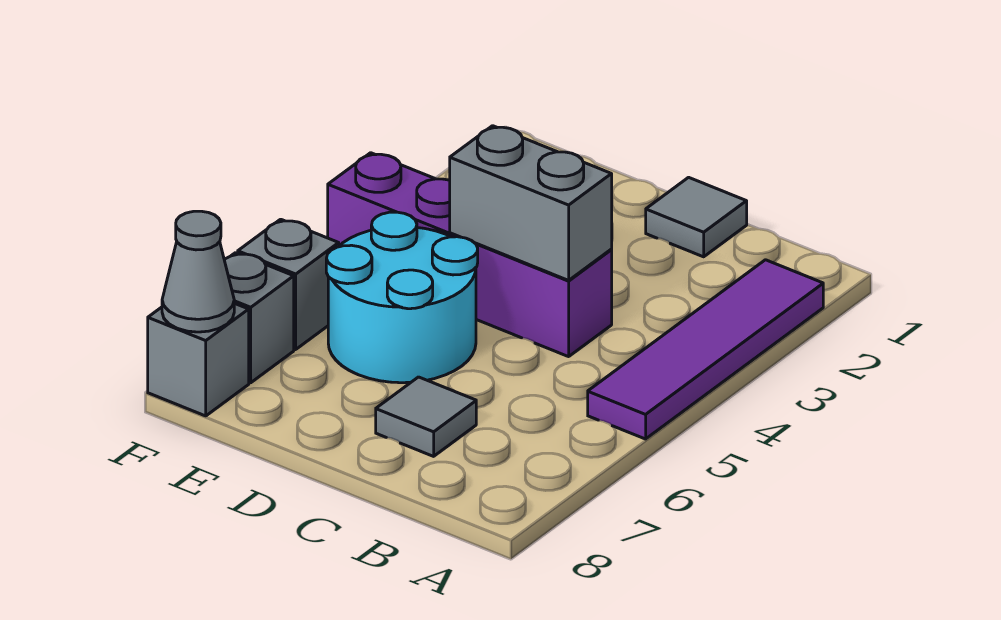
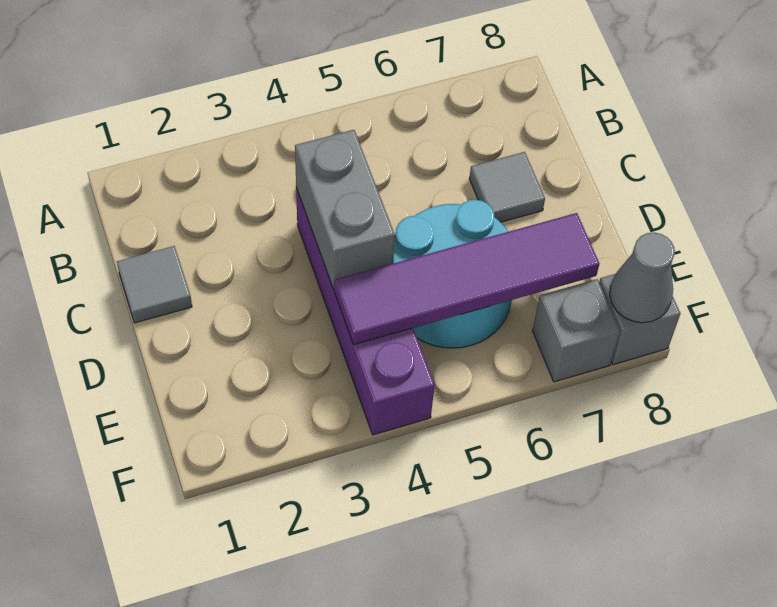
purple tile A2:A5 level 1 -> purple tile E4:E7 level 2
grey brick F6 level 1 -> none

